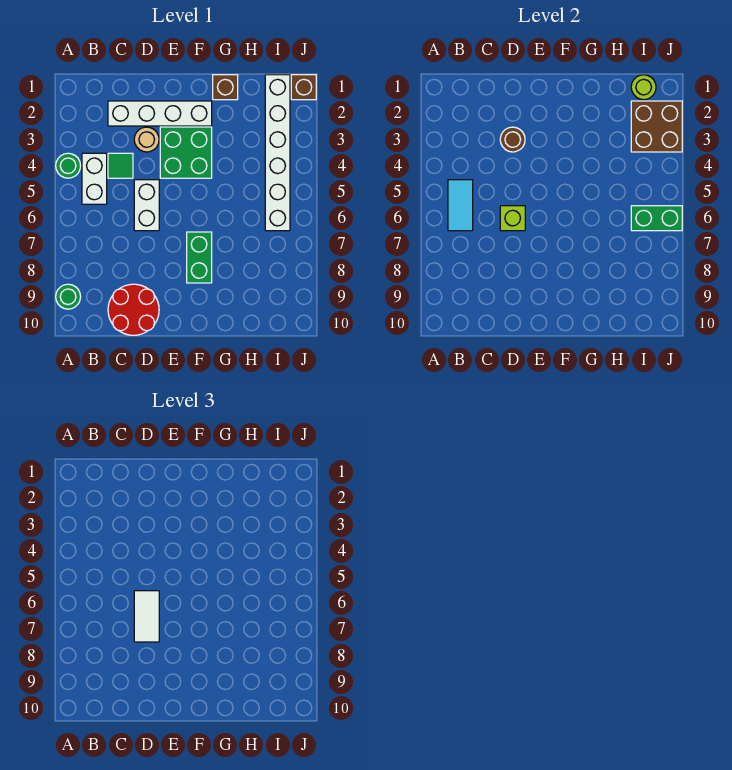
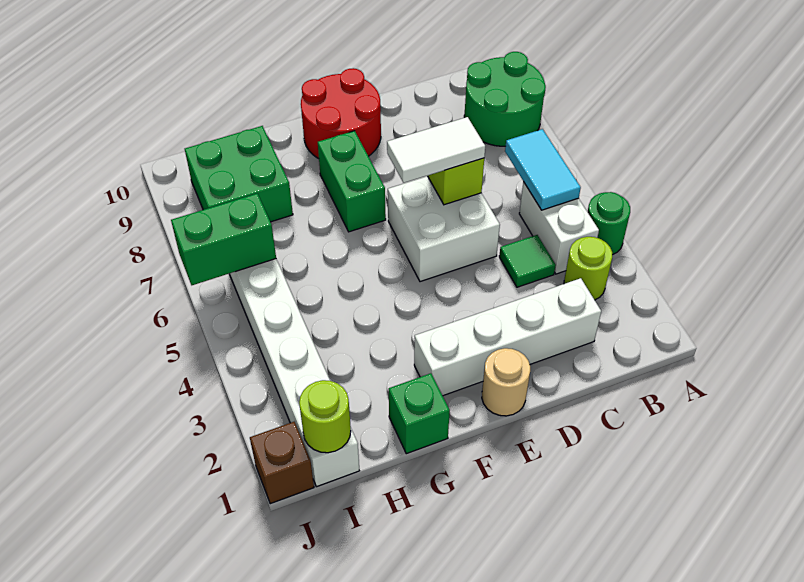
green round brick A9 level 1 -> green round brick A8:B9 level 1
none -> lime round brick B3 level 1
red round brick C9:D10 level 1 -> red round brick E9:F10 level 1
tan round brick D3 level 1 -> tan round brick E1 level 1
brown round brick D3 level 2 -> none
white brick D5:D6 level 1 -> white brick D5:E6 level 1
white tile D6:D7 level 3 -> white tile D6:E6 level 3
green brick E3:F4 level 1 -> green brick H8:I9 level 1
brown brick G1 level 1 -> green brick G1 level 1
brown brick I2:J3 level 2 -> none

